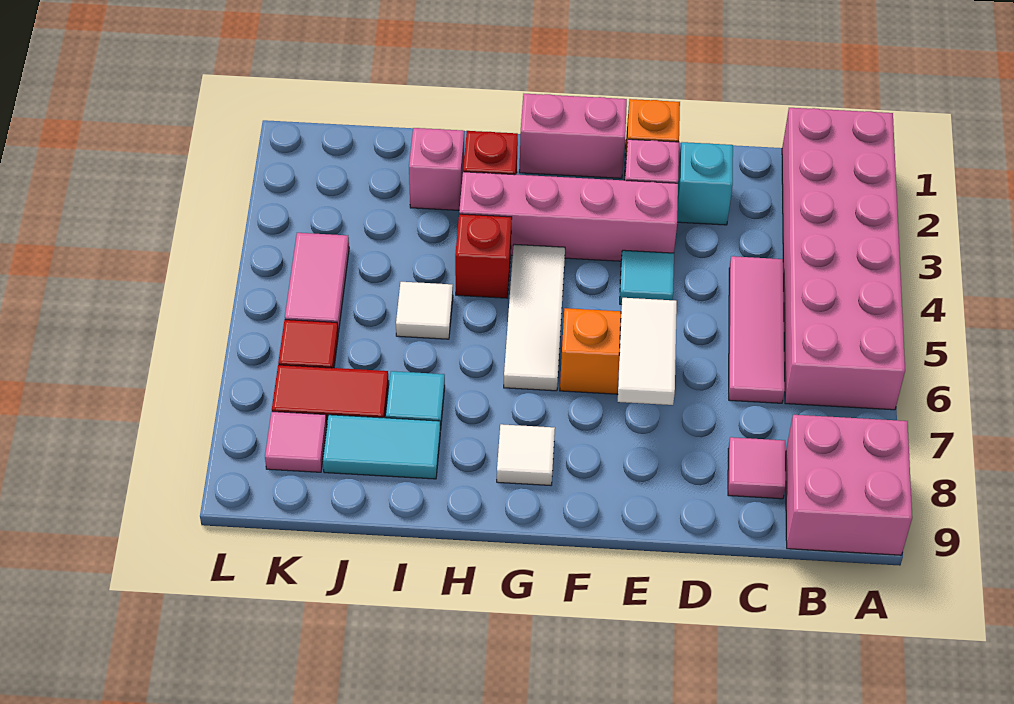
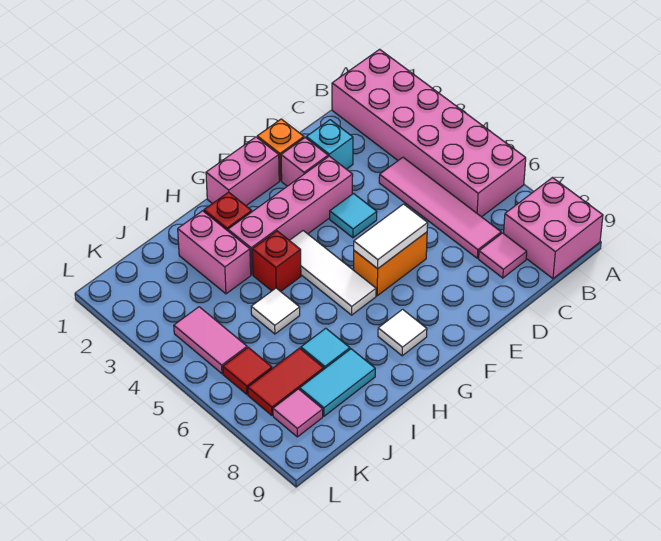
pink tile C4:C6 level 1 -> pink tile C4:C7 level 1
white tile E6:E7 level 2 -> white tile E6:F6 level 2
pink brick I2 level 1 -> pink brick I2:I3 level 1

